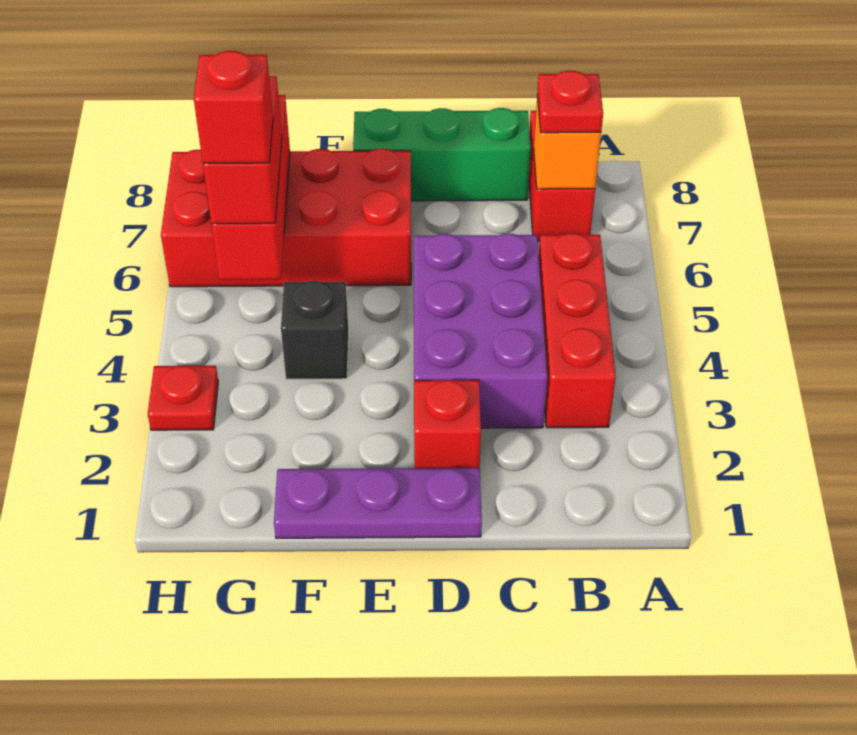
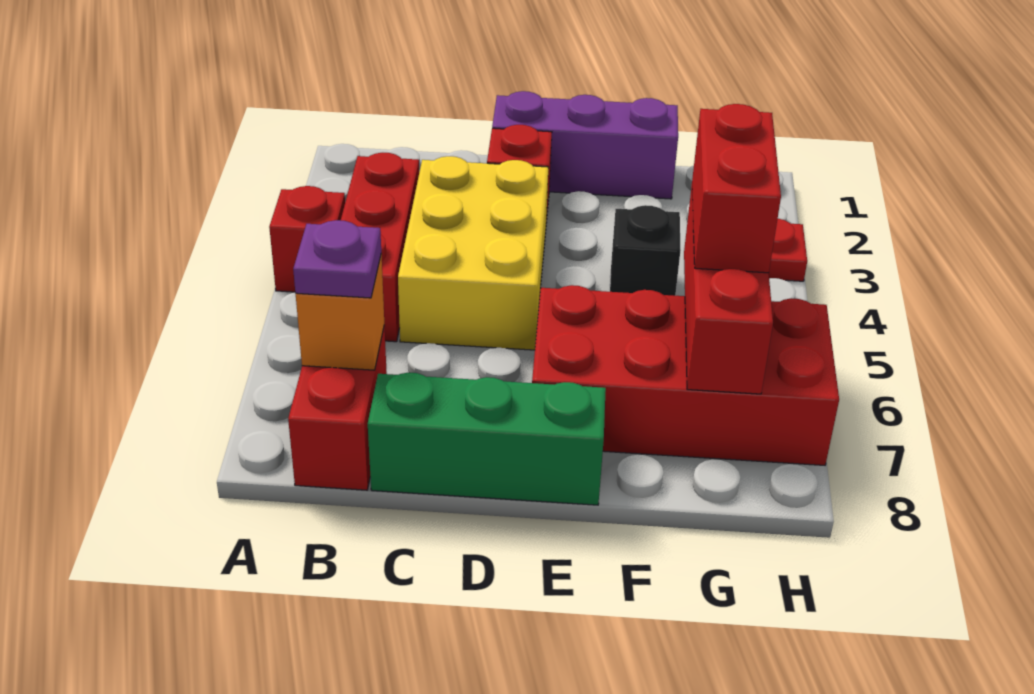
red plate B7 level 3 -> purple plate B7 level 3
purple brick C3:D5 level 1 -> yellow brick C3:D5 level 1
purple plate D1:F1 level 1 -> purple brick D1:F1 level 1
red brick G5 level 4 -> red brick A4 level 1

